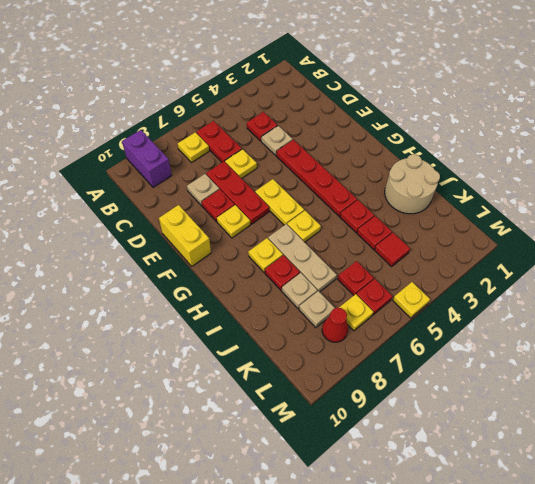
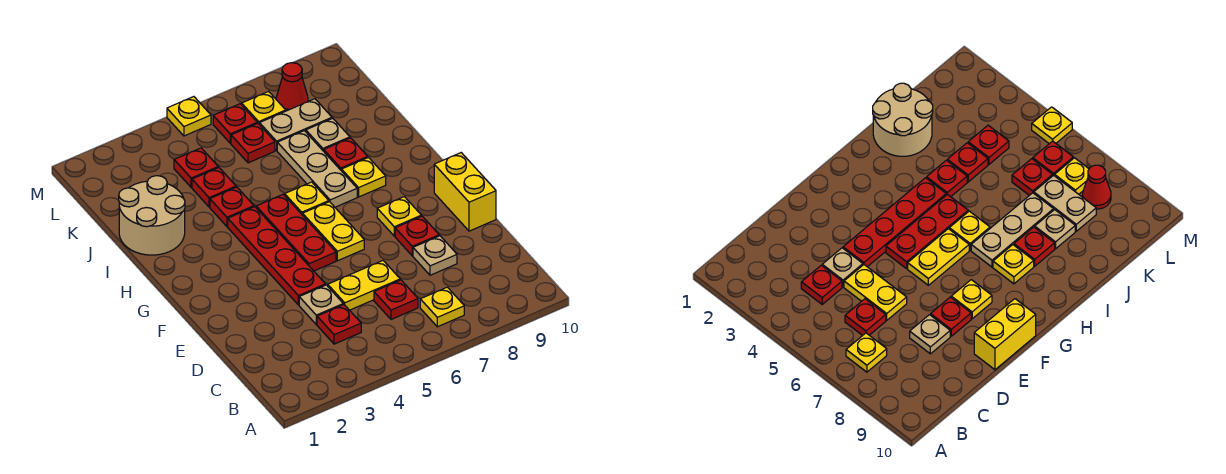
purple brick A9:B9 level 1 -> none
red plate B6:C6 level 1 -> red plate C6 level 1
yellow plate D6 level 1 -> yellow plate D5:D6 level 1
red plate D7:F7 level 1 -> red plate F5:H5 level 1
red tile K4 level 1 -> red plate K4 level 1
tan plate K8 level 1 -> tan plate K7:K8 level 1

